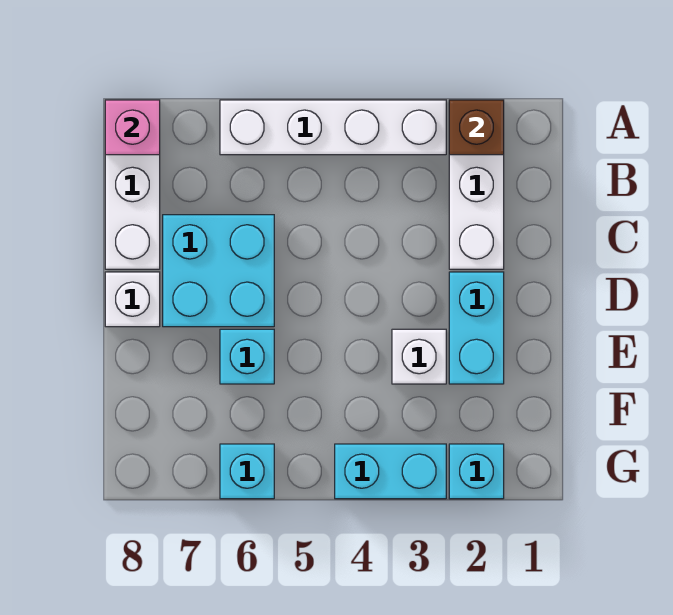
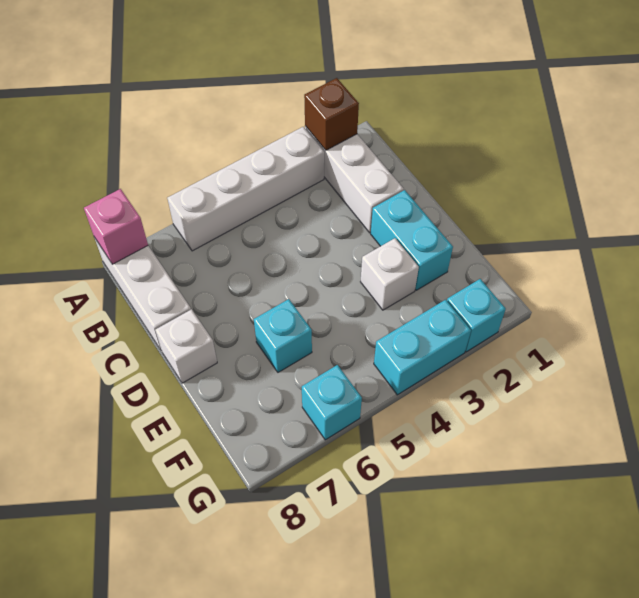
cyan brick C6:D7 level 1 -> none

